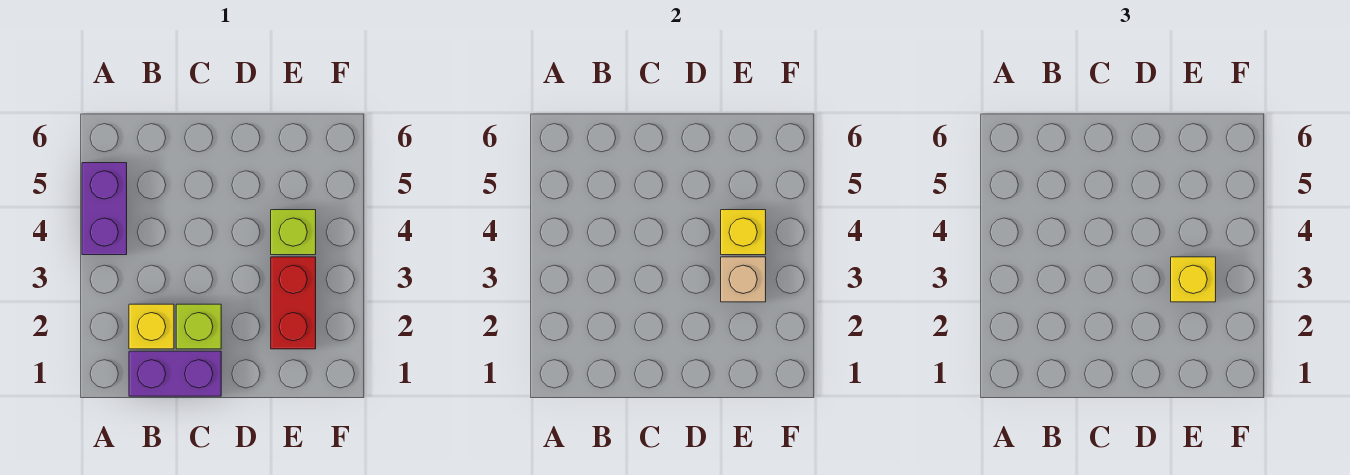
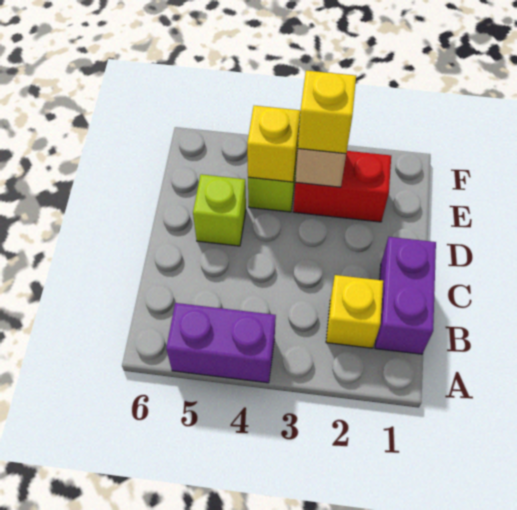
lime brick C2 level 1 -> lime brick D5 level 1

